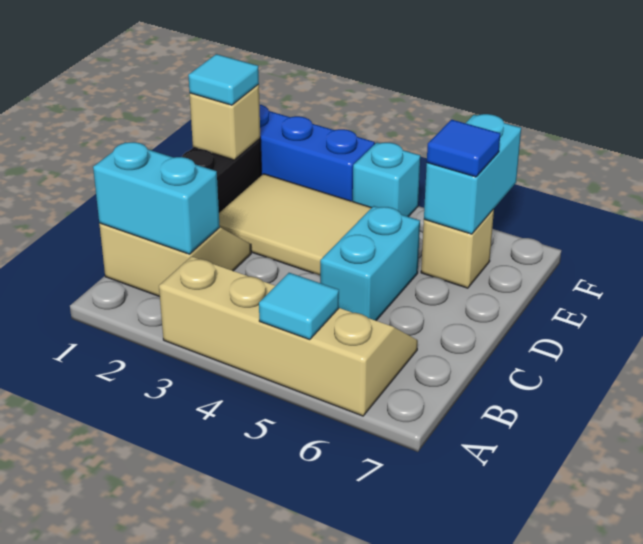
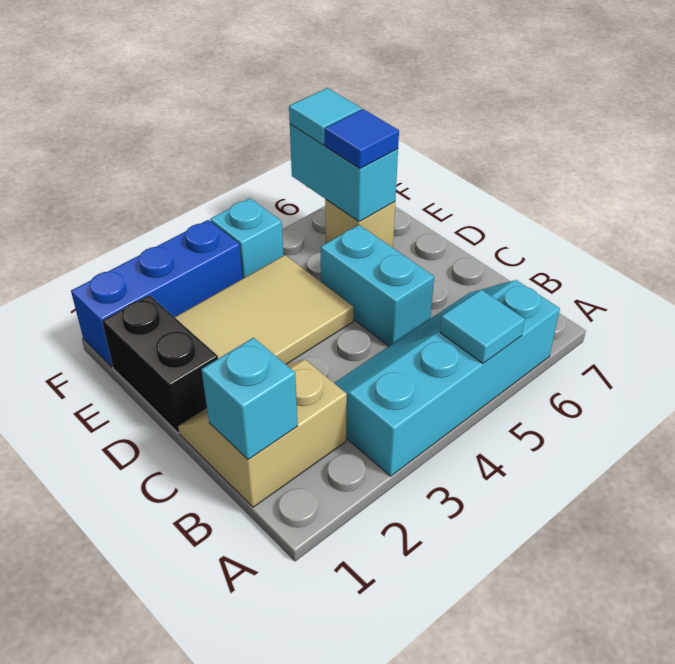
tan slope A3:B6 level 1 top A -> cyan slope A3:B6 level 1 top A
cyan brick B1:B2 level 2 -> cyan brick B1 level 2
tan brick E1 level 2 -> none
cyan tile E1 level 3 -> cyan tile F6 level 3

